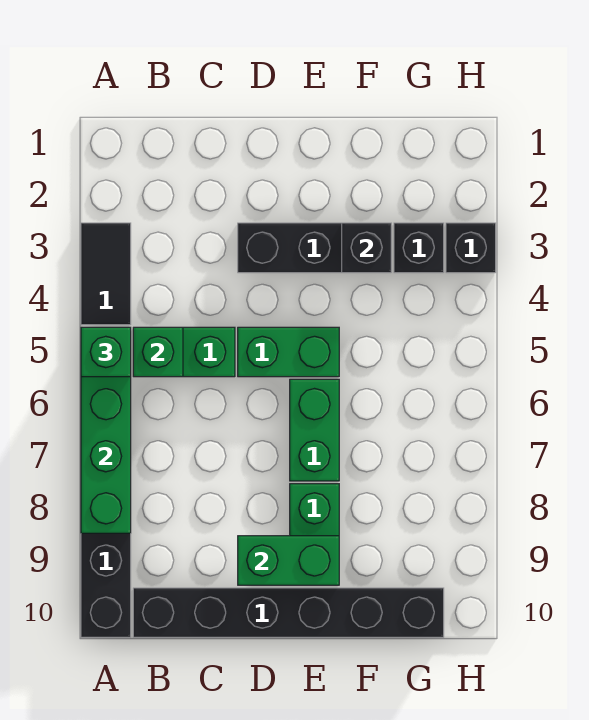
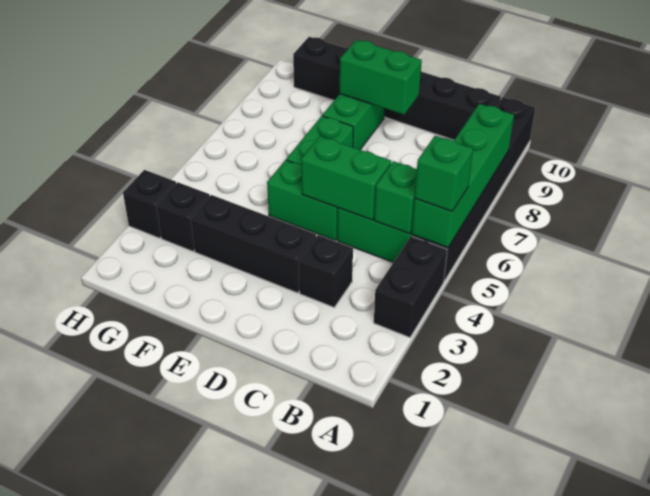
black tile A3:A4 level 1 -> black brick A3:A4 level 1
none -> green brick C5:D5 level 2
black brick F3 level 2 -> black brick C3 level 1

